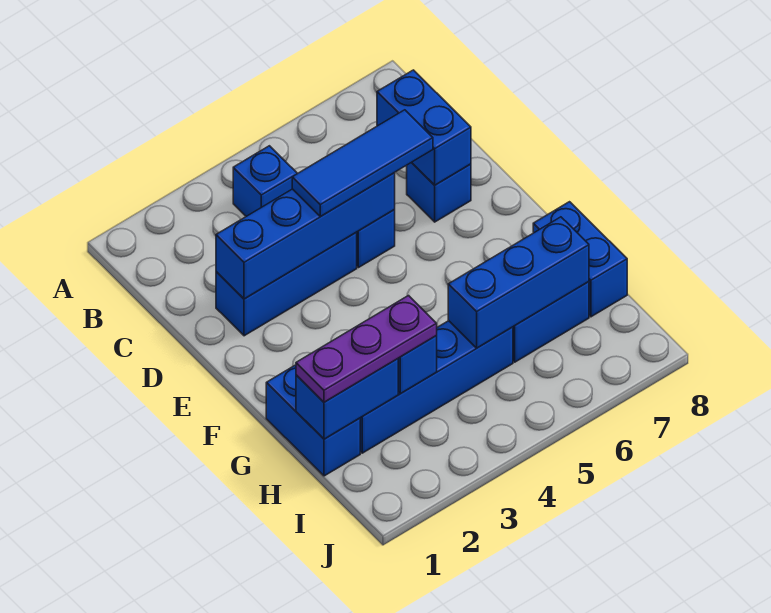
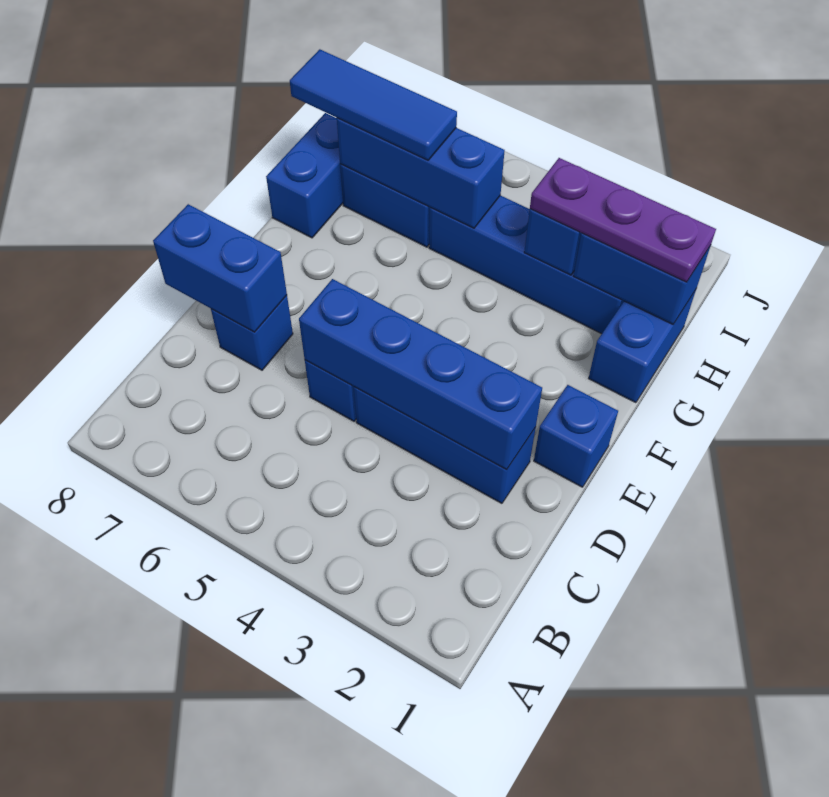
blue brick B4 level 1 -> blue brick E1 level 1
blue brick C7:D7 level 2 -> blue brick D7:D8 level 2
blue tile D4:D6 level 3 -> blue tile H6:H8 level 3

